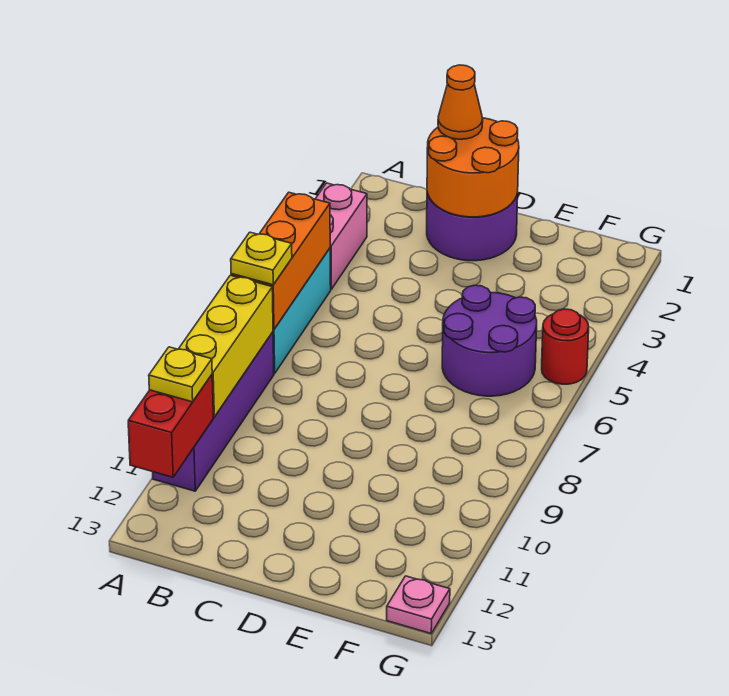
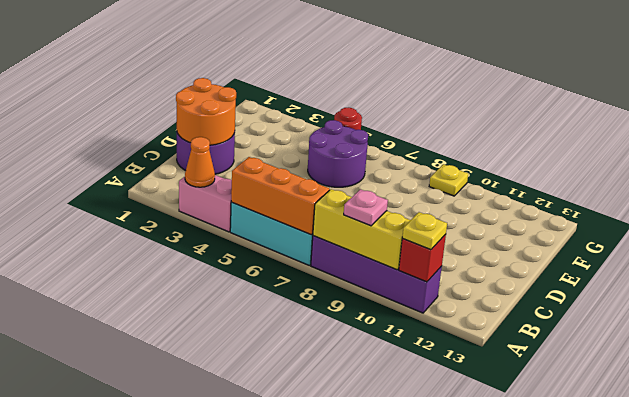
yellow plate A7 level 3 -> yellow plate G9 level 1
red brick A11:A12 level 2 -> red brick A11 level 2
orange cone C1 level 3 -> orange cone A3 level 2
pink plate G13 level 1 -> pink plate A9 level 3

